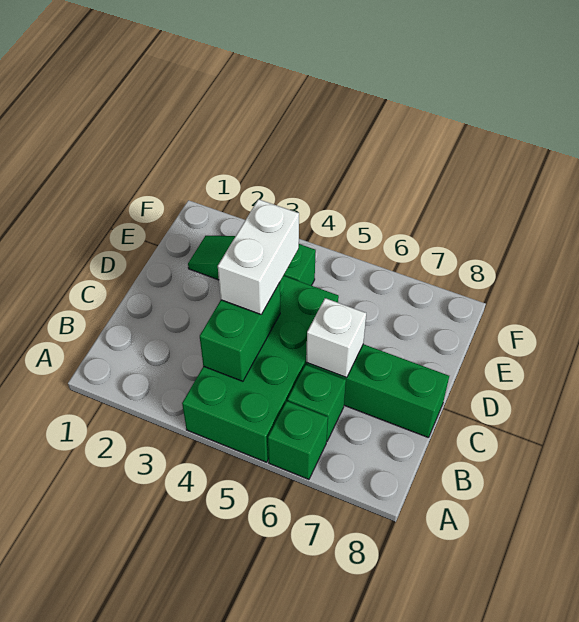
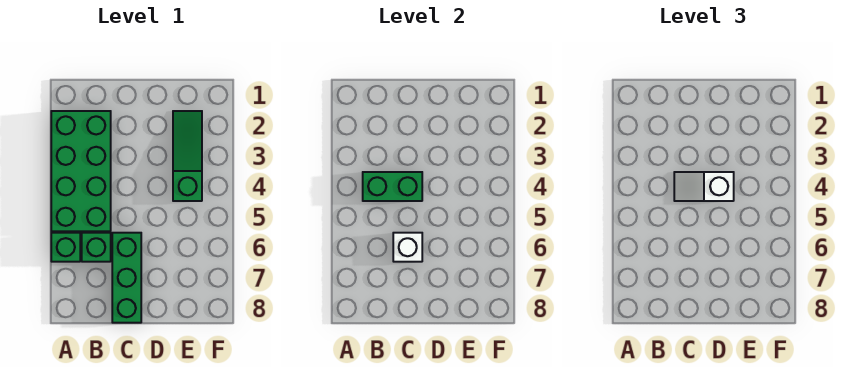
green brick A4:D5 level 1 -> green brick A2:B5 level 1
white brick C4:D4 level 3 -> white slope C4:D4 level 3 top D

